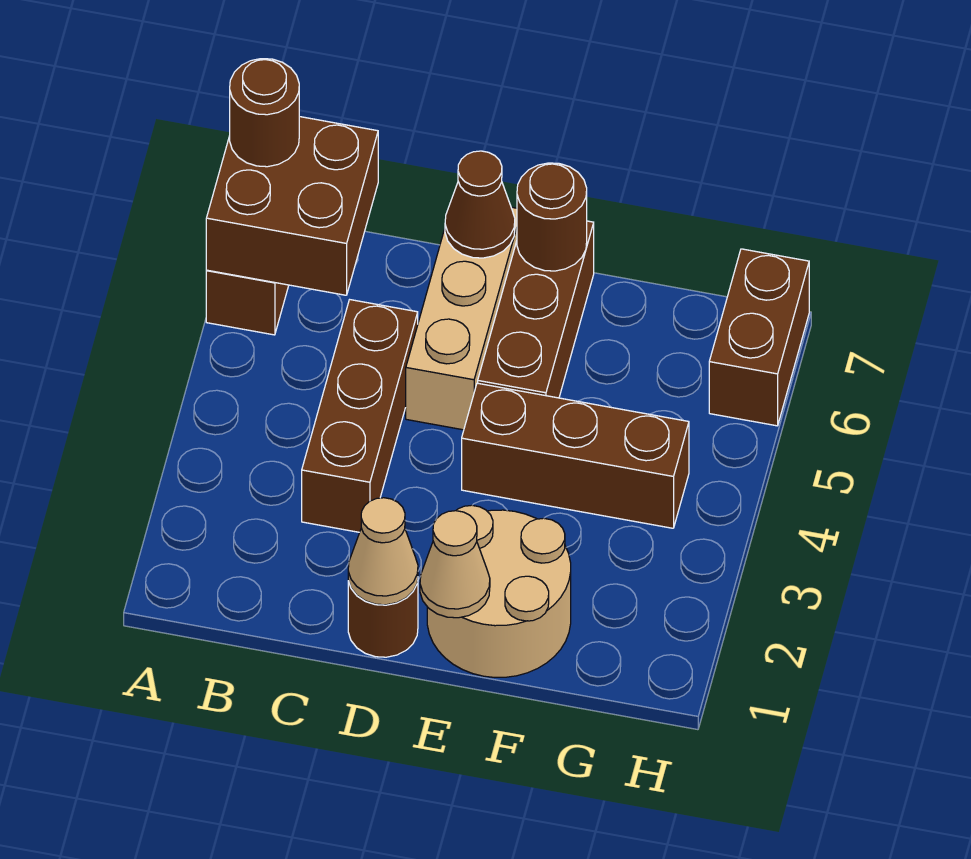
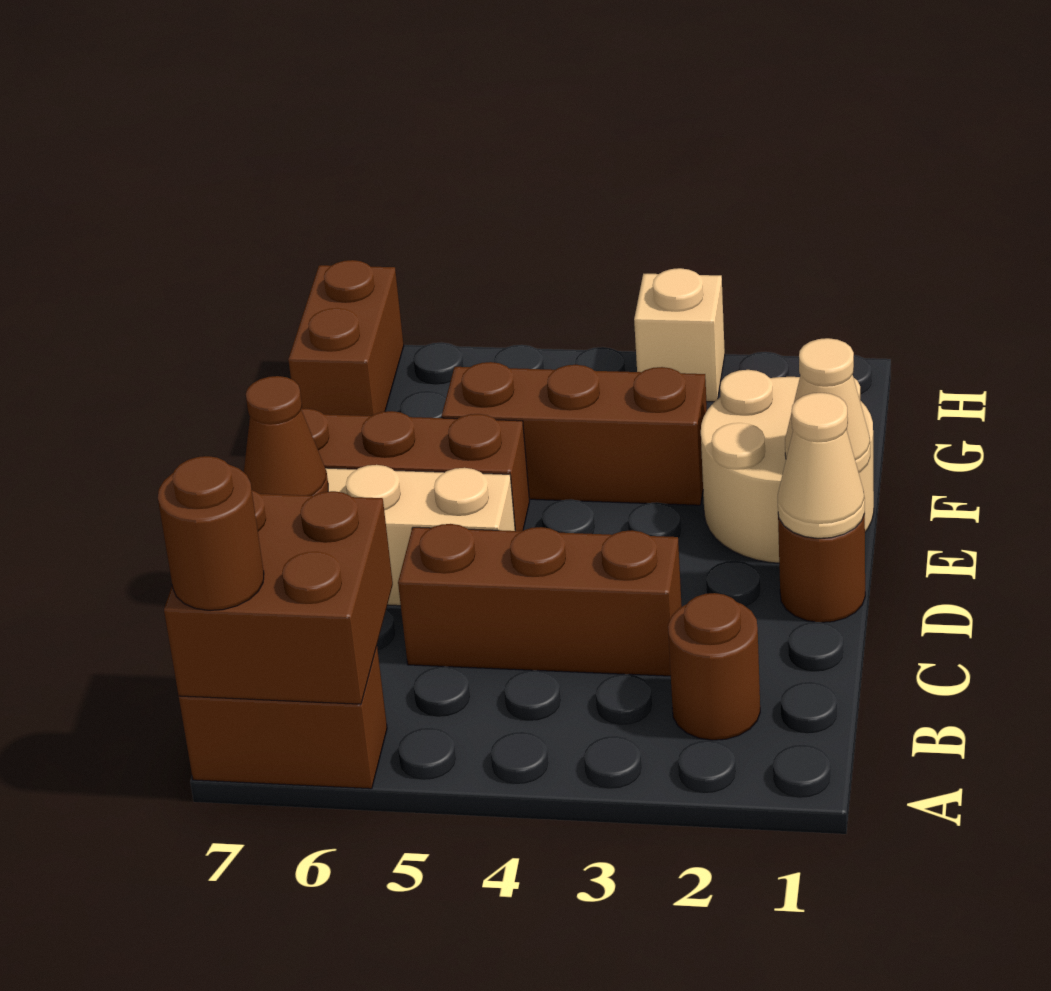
brown brick E4:G4 level 1 -> brown brick F3:F5 level 1
brown round brick E7 level 2 -> brown round brick B2 level 1
none -> tan brick H3 level 1
brown brick H6:H7 level 1 -> brown brick G7:H7 level 1

